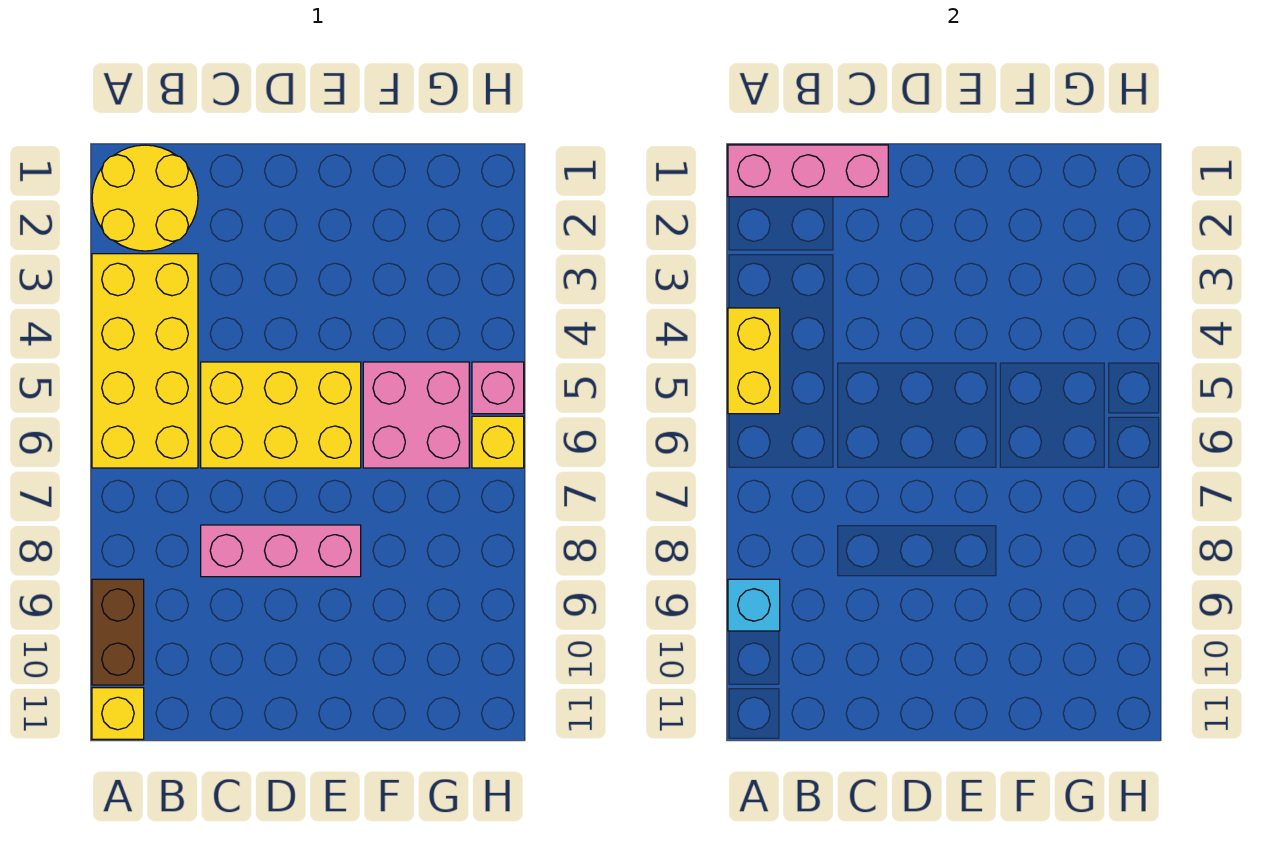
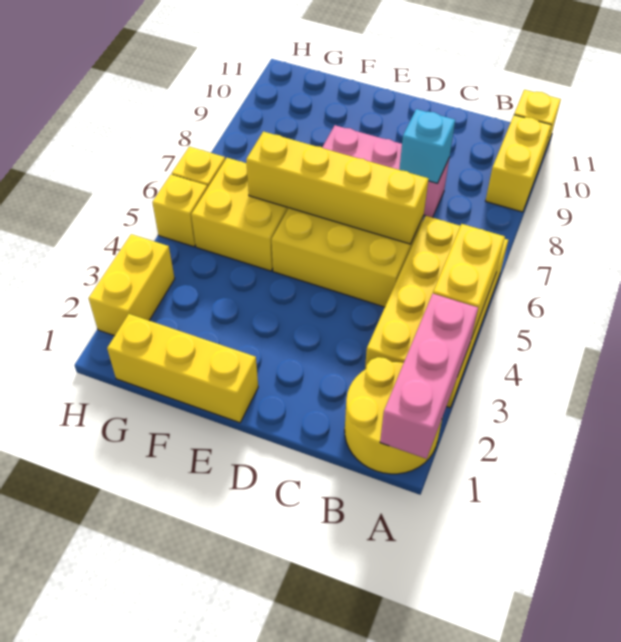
pink brick A1:C1 level 2 -> pink brick A1:A3 level 2
brown brick A9:A10 level 1 -> yellow brick A9:A10 level 1
cyan brick A9 level 2 -> cyan brick C8 level 2
none -> yellow brick C6:F6 level 2
none -> yellow brick E1:G1 level 1
pink brick F5:G6 level 1 -> yellow brick F5:G6 level 1
none -> yellow brick H2:H3 level 1
pink brick H5 level 1 -> yellow brick H5 level 1

